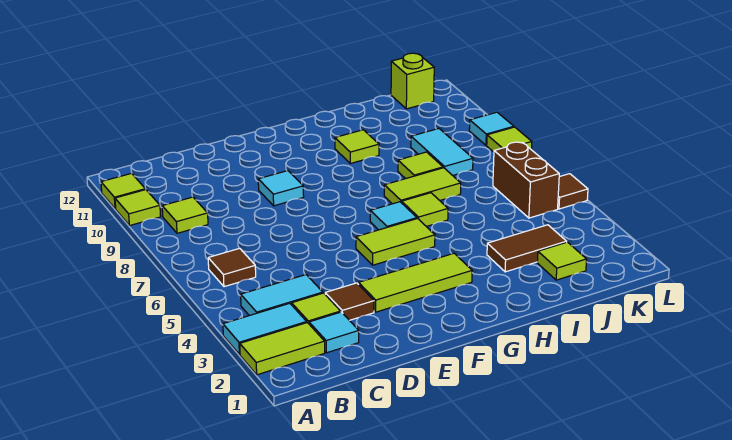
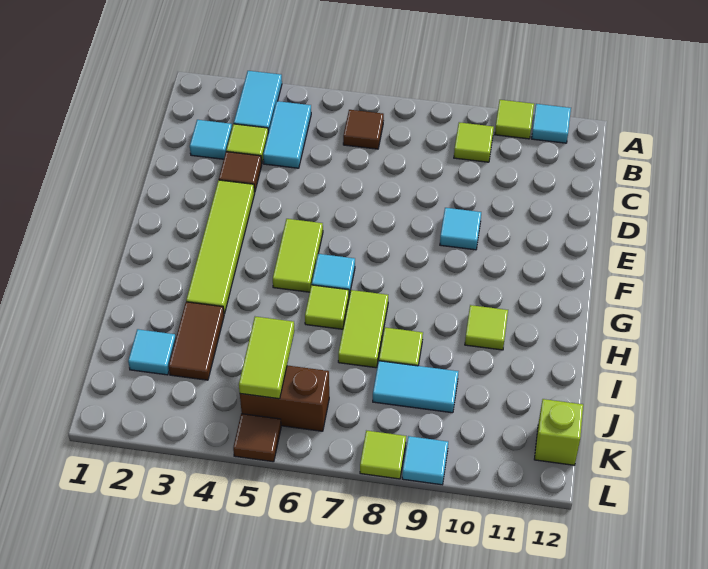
lime tile A2:B2 level 1 -> lime tile J5:K5 level 2
lime tile A11 level 1 -> cyan tile A11 level 1
lime tile E3:G3 level 1 -> lime tile E3:H3 level 1
lime tile J2 level 1 -> cyan tile J2 level 1

